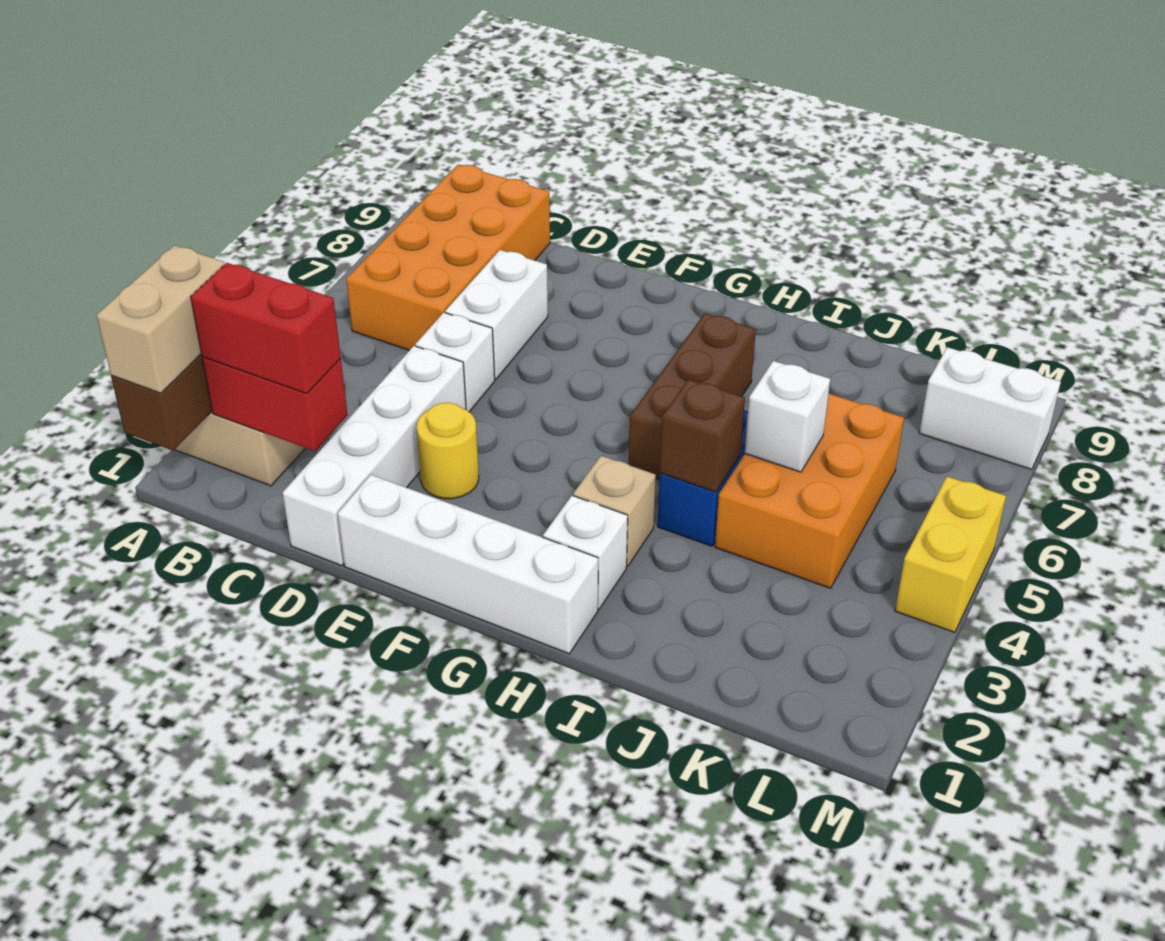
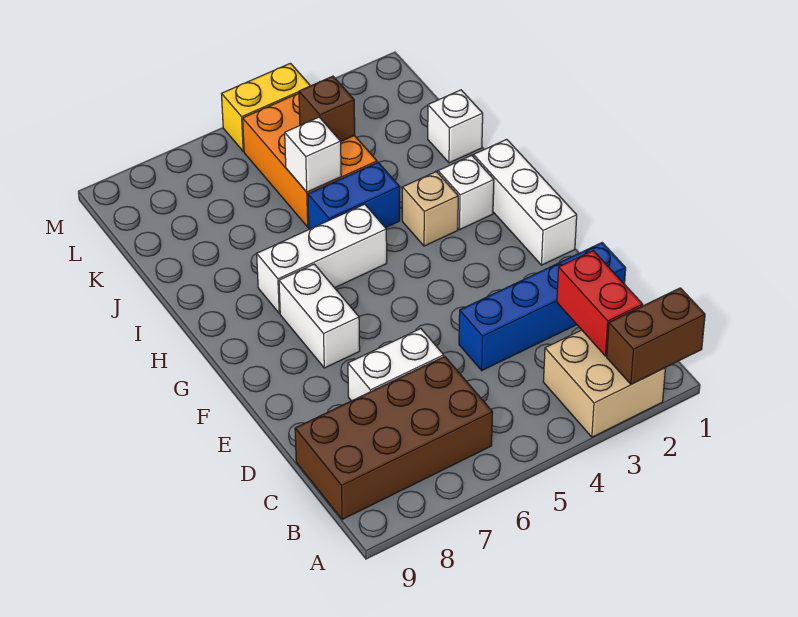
tan brick A1:A2 level 3 -> none
red brick B2:C2 level 3 -> none
orange brick B6:C9 level 1 -> brown brick B6:C9 level 1
white brick D1:D4 level 1 -> blue brick D1:D4 level 1
white brick D5 level 1 -> white brick J1 level 1
white brick E1:H1 level 1 -> white brick F1:H1 level 1
yellow round brick E3 level 1 -> none
brown brick H5:H7 level 1 -> white brick H5:H7 level 1
brown brick I4 level 2 -> brown brick K4 level 2
orange brick J4:K6 level 1 -> orange brick J4:L5 level 1
white brick L8:M8 level 1 -> white brick F7:G7 level 1

